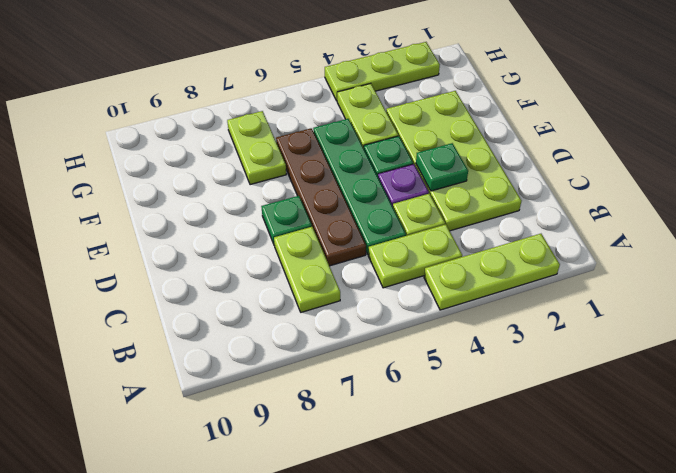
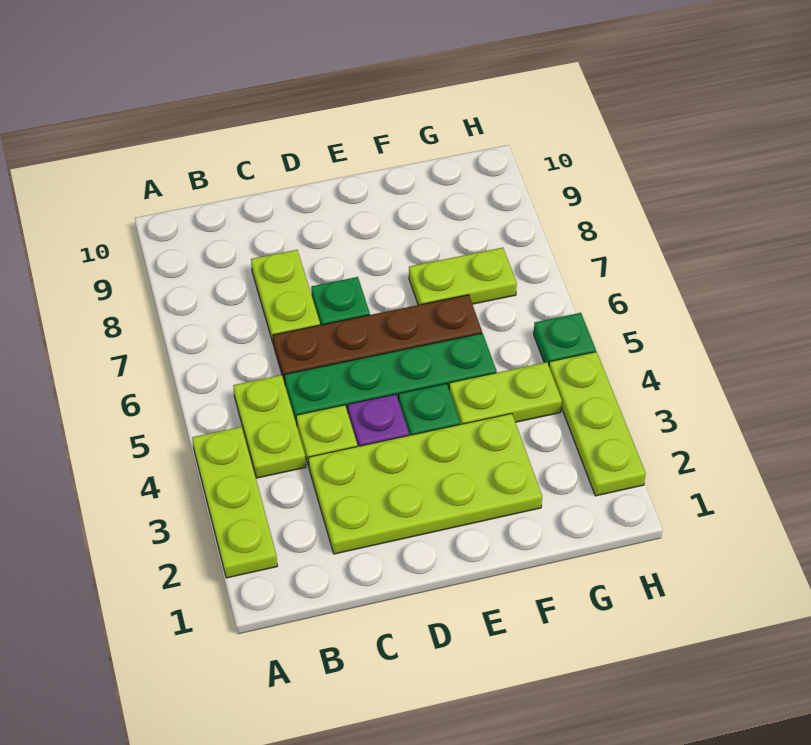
lime plate B7:C7 level 1 -> lime plate C7:C8 level 1
green plate D3 level 2 -> green plate H5 level 1

